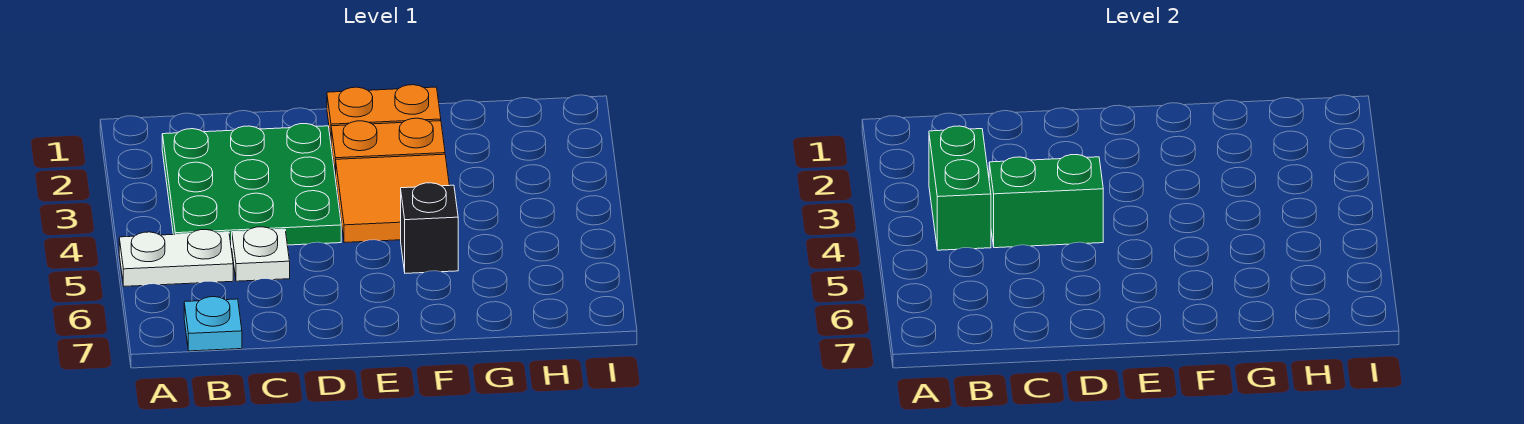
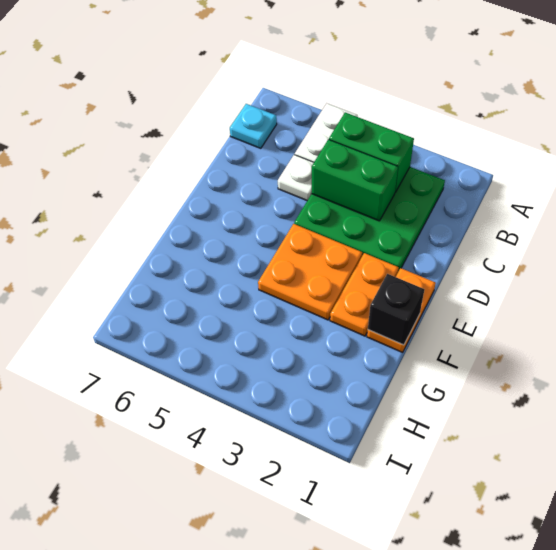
green brick C4:D4 level 2 -> green brick C3:C4 level 2
orange tile E3:F4 level 1 -> orange plate E3:F4 level 1
black brick F5 level 1 -> black brick F1 level 2

